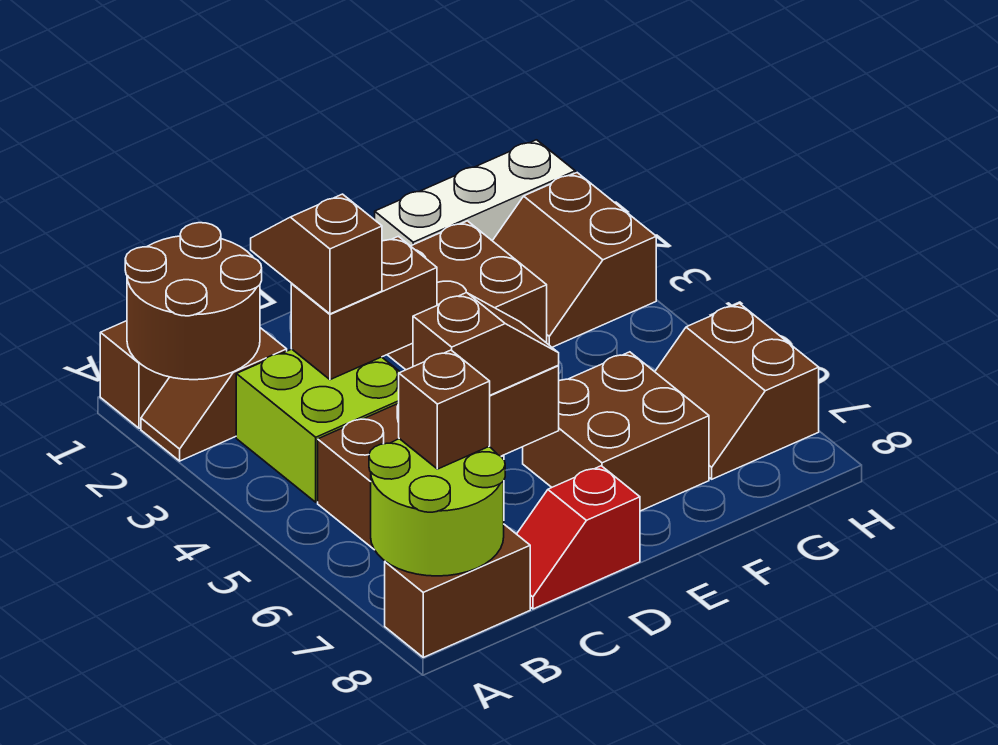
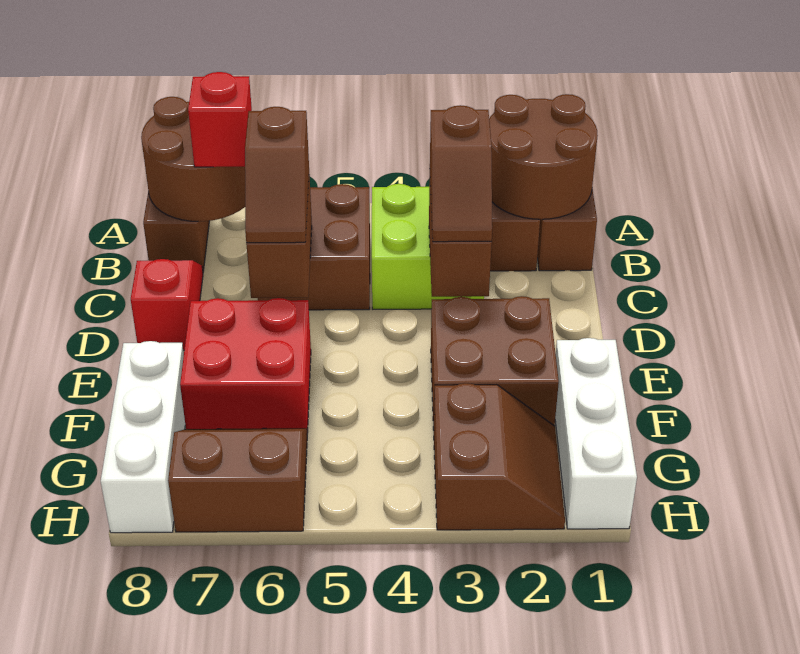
lime round brick A7:B8 level 2 -> brown round brick A7:B8 level 2
brown brick B7 level 3 -> red brick B7 level 3
brown slope C2:C3 level 3 top 3 -> brown slope C3:D3 level 3 top C
brown brick E6:F7 level 1 -> red brick E6:F7 level 1
none -> white brick F8:H8 level 1
brown slope G2:H3 level 1 top H -> brown slope G2:H3 level 1 top 3

